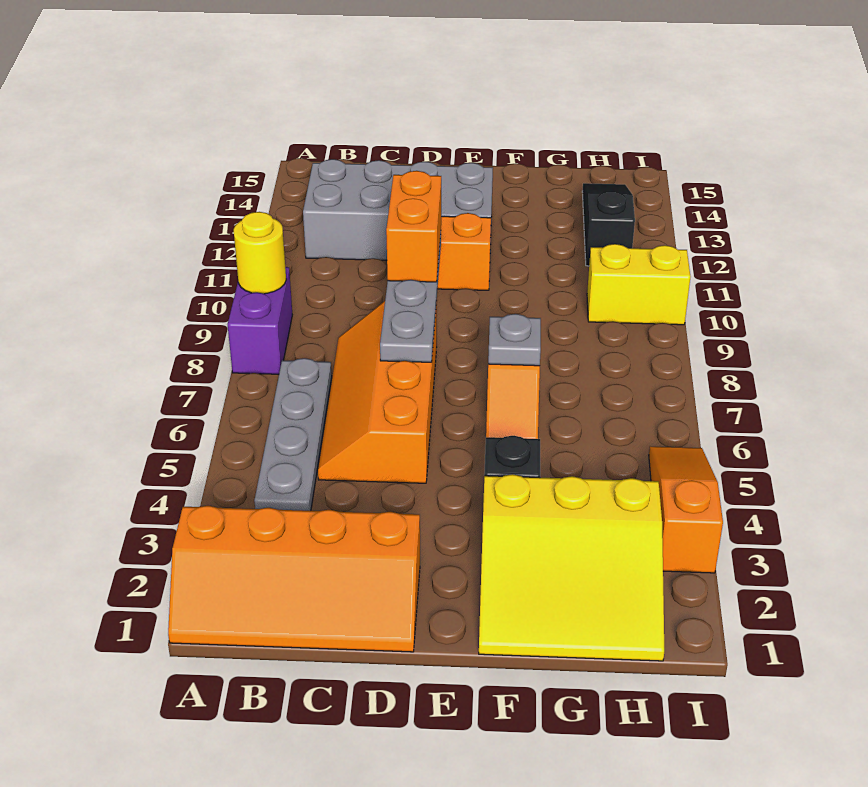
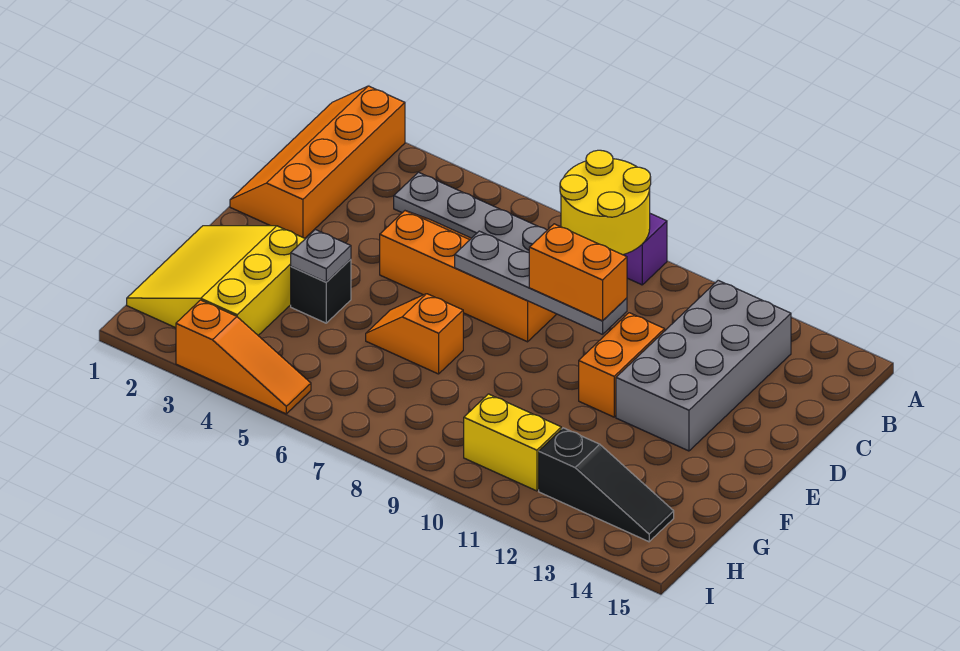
yellow round brick A9 level 2 -> yellow round brick A8:B9 level 2
grey plate F7 level 2 -> grey plate F4 level 2
yellow brick H10:I10 level 1 -> yellow brick H10:H11 level 1

